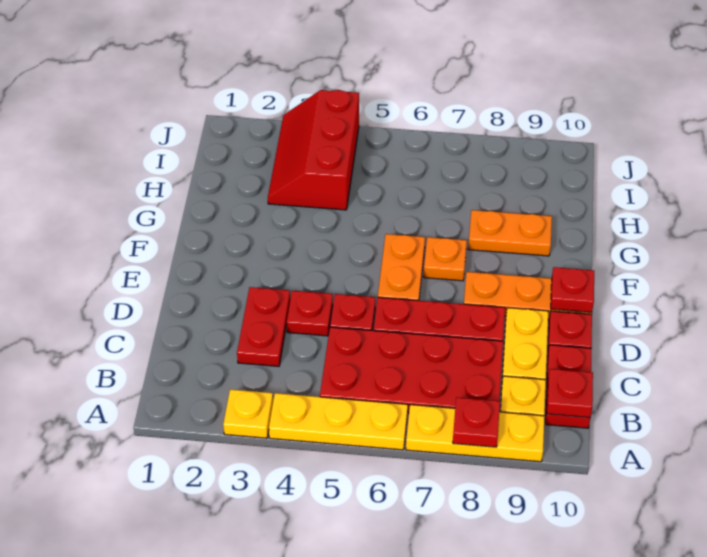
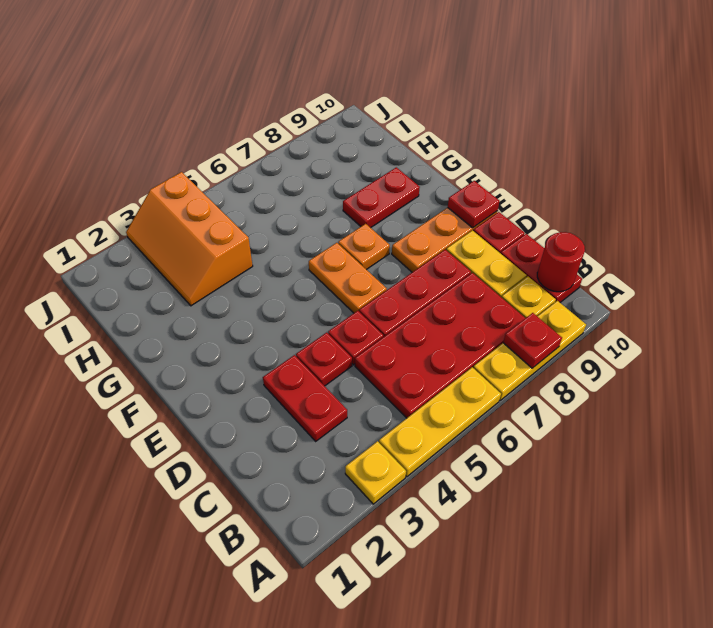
red plate B10 level 2 -> red round brick B10 level 2
orange plate G8:G9 level 1 -> red plate G8:G9 level 1
red slope H3:J4 level 1 top 4 -> orange slope H3:J4 level 1 top 4

